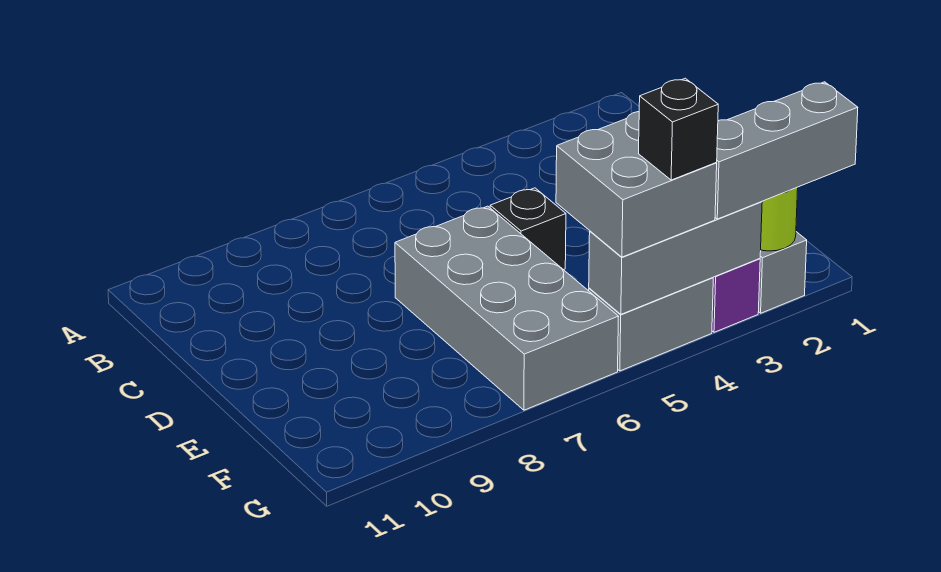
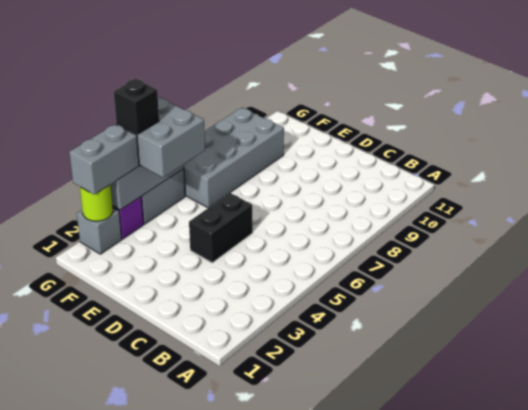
black brick D5 level 1 -> black brick D4:D5 level 1
grey brick D6:G7 level 1 -> grey brick F6:G9 level 1
grey brick G1:G3 level 3 -> grey brick G2:G3 level 3

